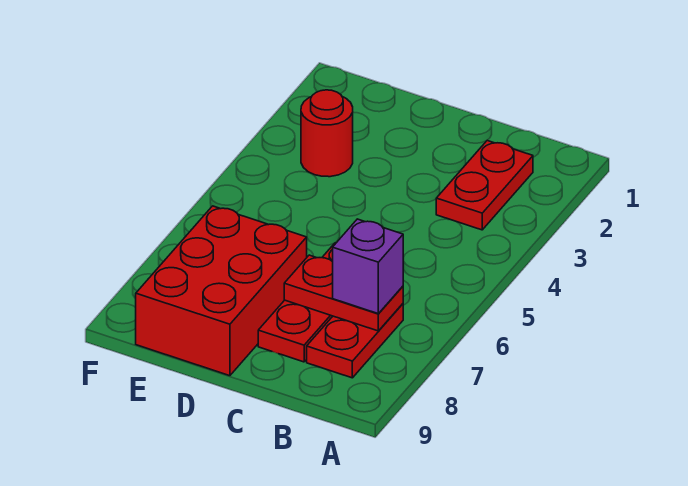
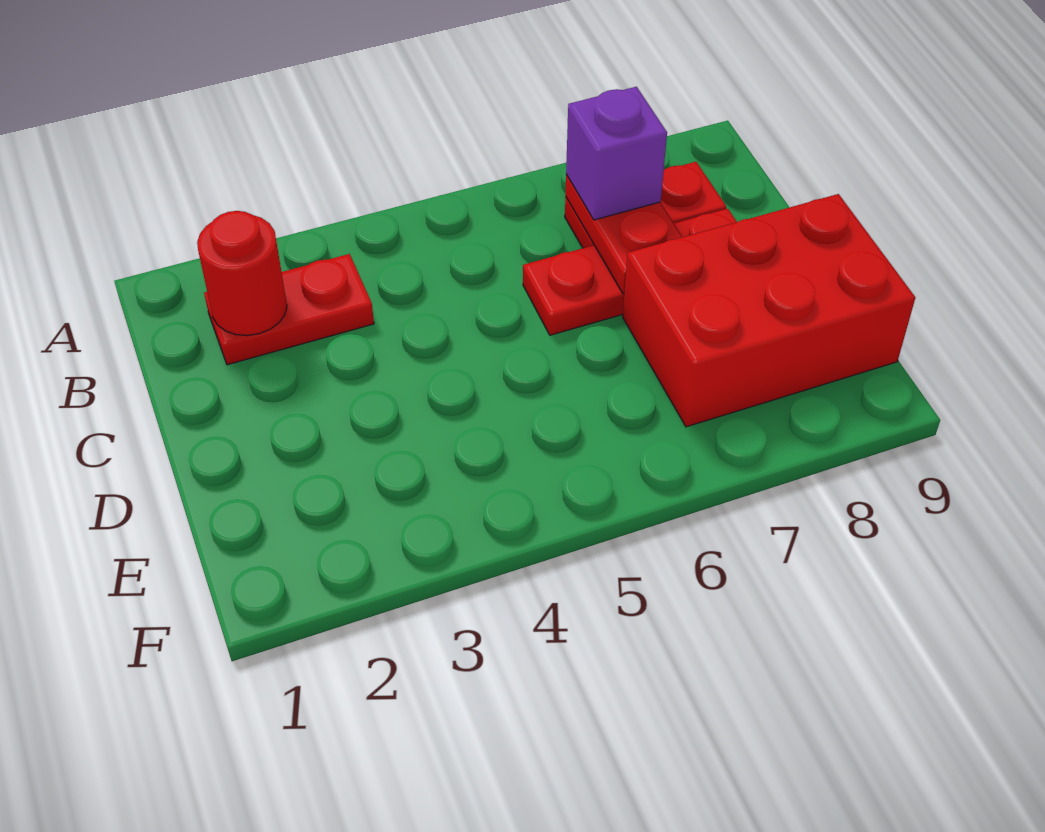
red round brick E3 level 1 -> red round brick B2 level 2

